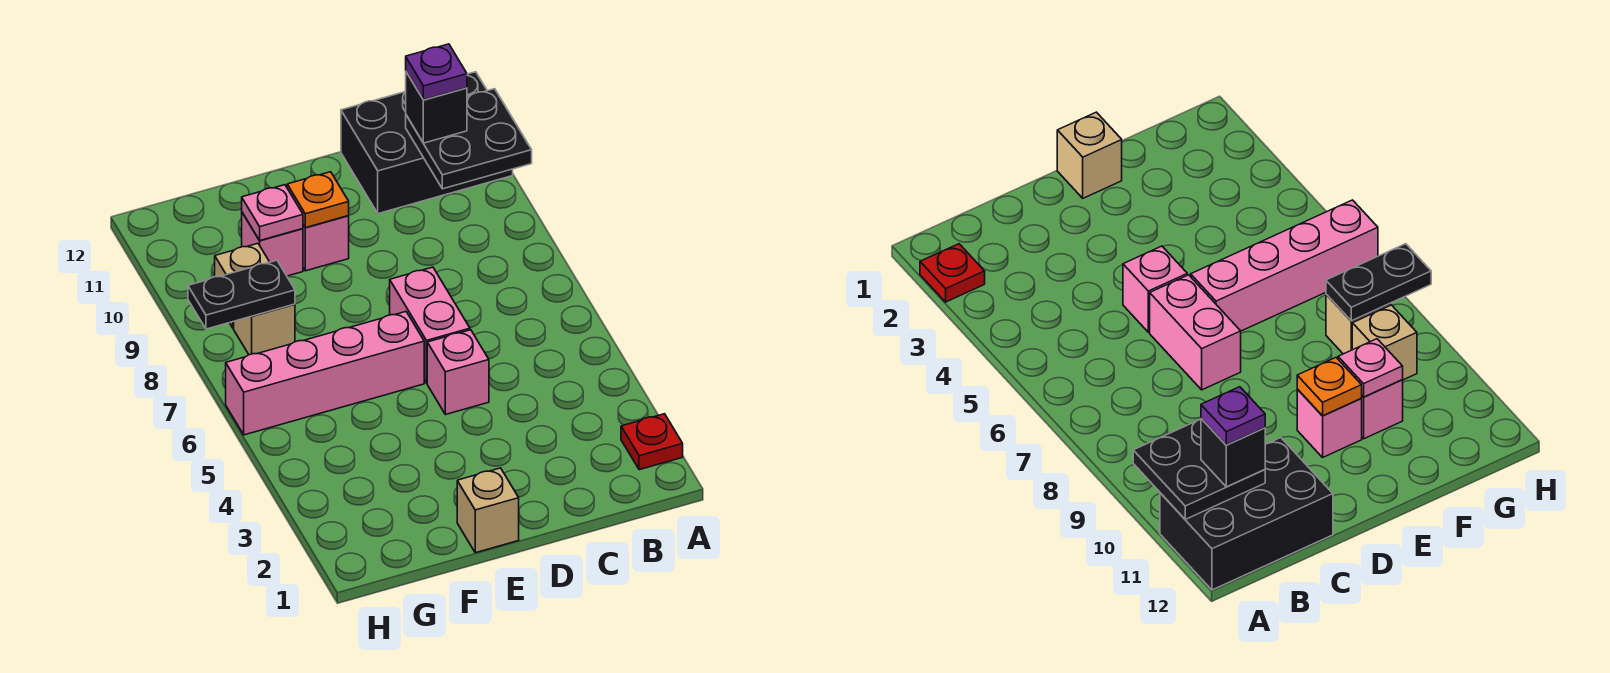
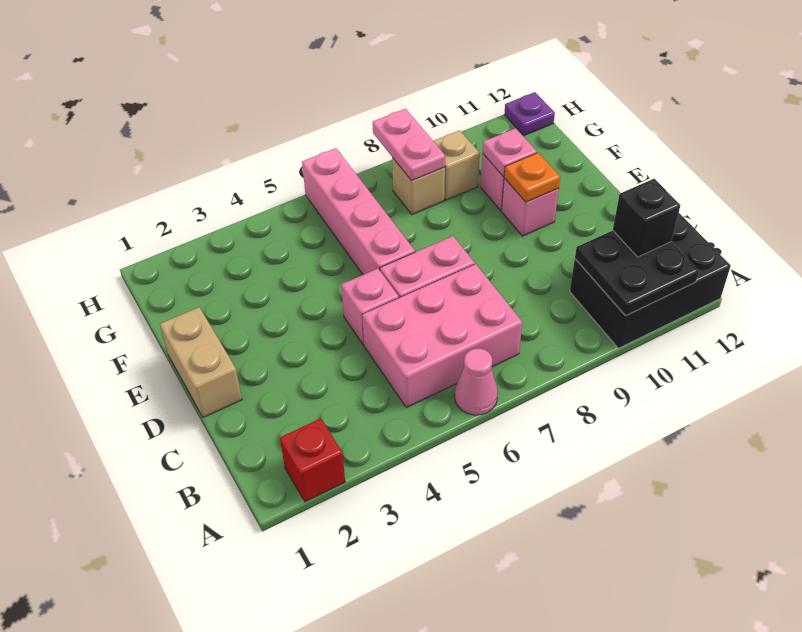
red plate A2 level 1 -> red brick A2 level 1
none -> pink cone A6 level 1
black brick A11:C12 level 1 -> black brick A10:B12 level 1
none -> pink brick B5:C7 level 1
purple plate B11 level 4 -> purple plate H12 level 1
tan brick E1 level 1 -> tan brick D1:E1 level 1
black plate G8:H8 level 2 -> pink plate G8:H8 level 2

